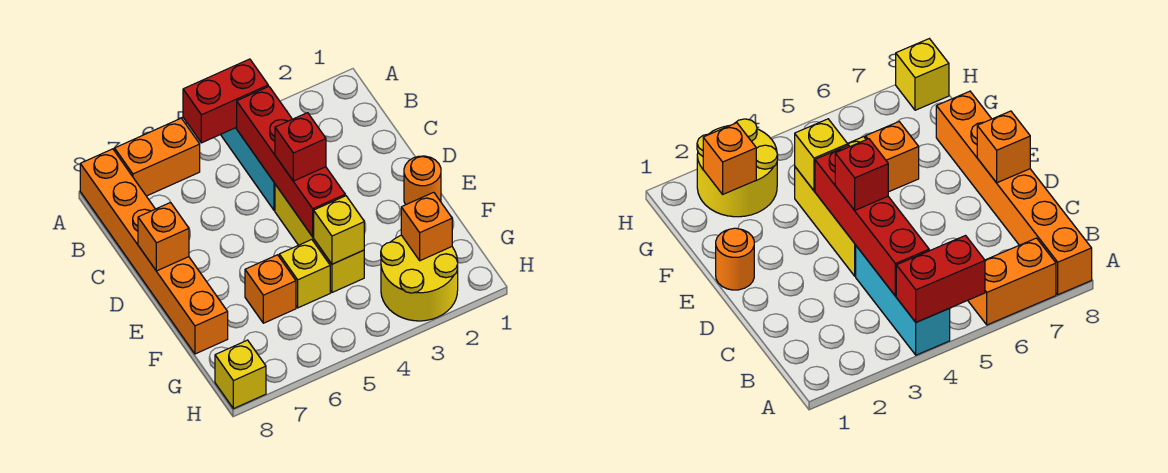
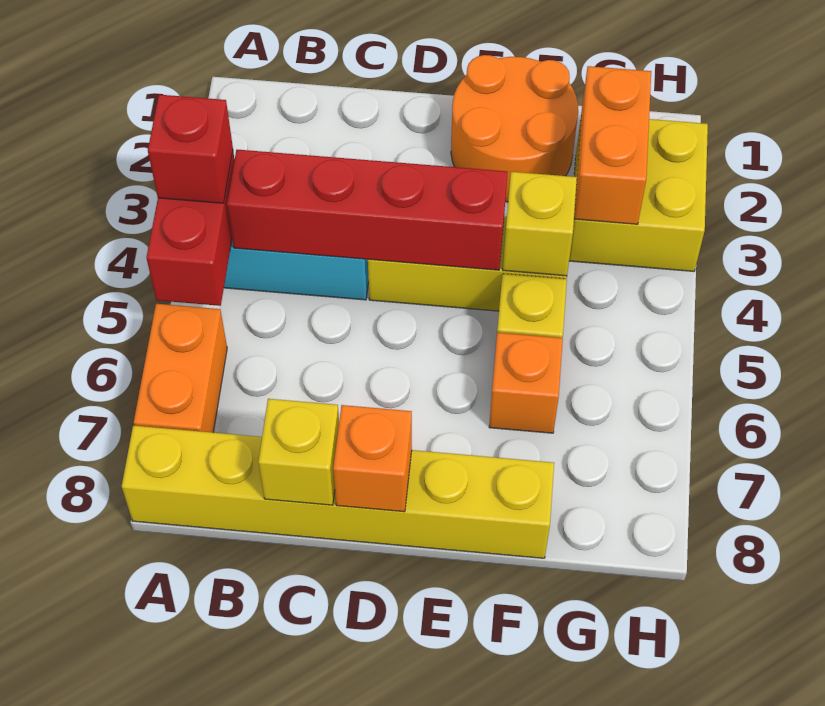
orange brick A8:F8 level 1 -> yellow brick A8:F8 level 1
red brick D4 level 3 -> red brick A4 level 3
orange round brick E1 level 1 -> orange round brick E1:F2 level 1
yellow round brick G2:H3 level 1 -> yellow brick G2:H3 level 1
orange brick G2 level 2 -> orange brick G2:G3 level 2
yellow brick H8 level 1 -> yellow brick C8 level 2

